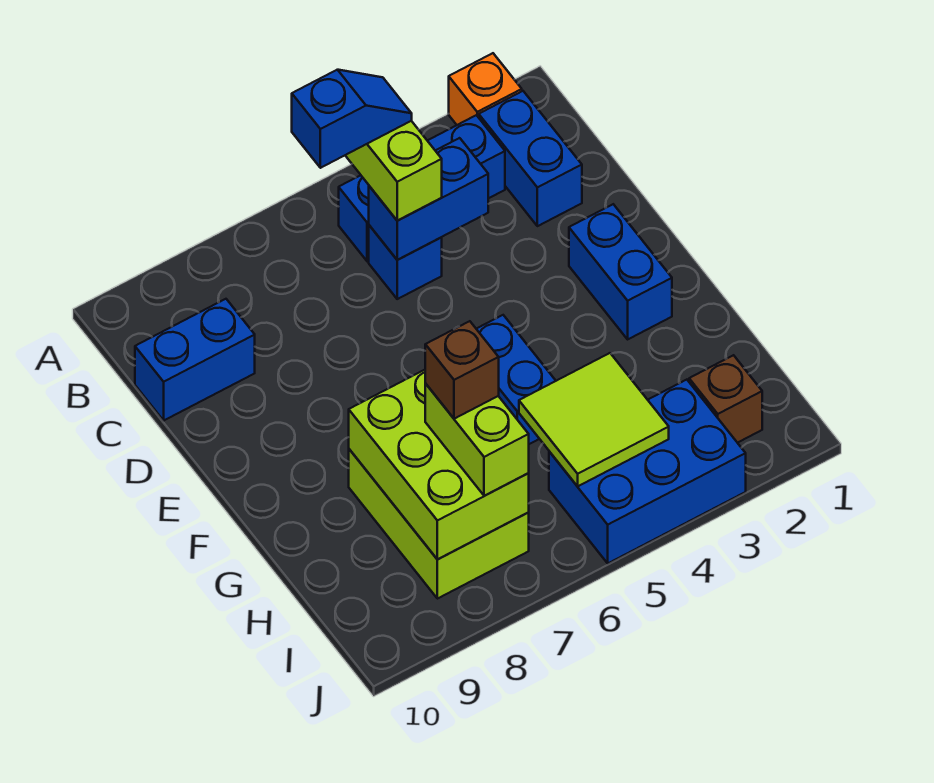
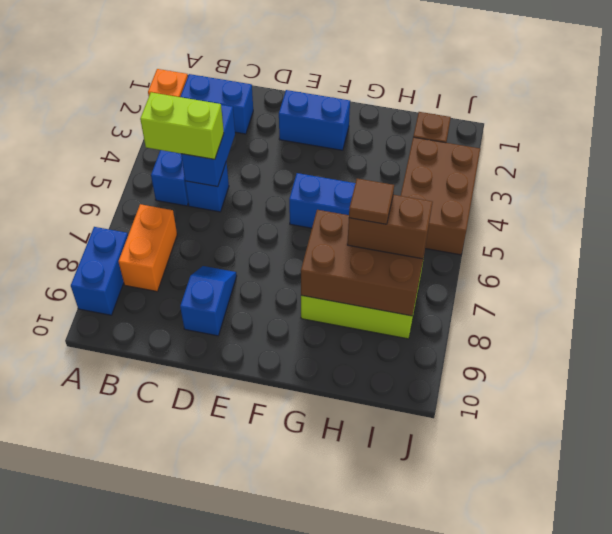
blue slope B5:B6 level 4 top 6 -> blue slope D8:D9 level 1 top 9
none -> orange brick B7:B8 level 1
blue brick C9:C10 level 1 -> blue brick A8:A9 level 1
lime brick G7:I8 level 2 -> brown brick G7:I8 level 2
lime tile H4:I5 level 2 -> none
lime brick H7:I7 level 3 -> brown brick H7:I7 level 3
brown brick H7 level 4 -> brown tile H7 level 4
blue brick I3:J5 level 1 -> brown brick I3:J5 level 1

